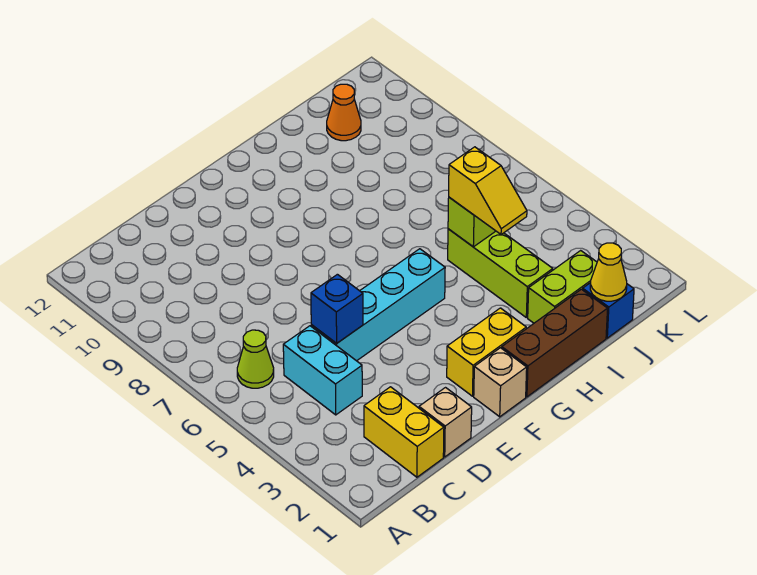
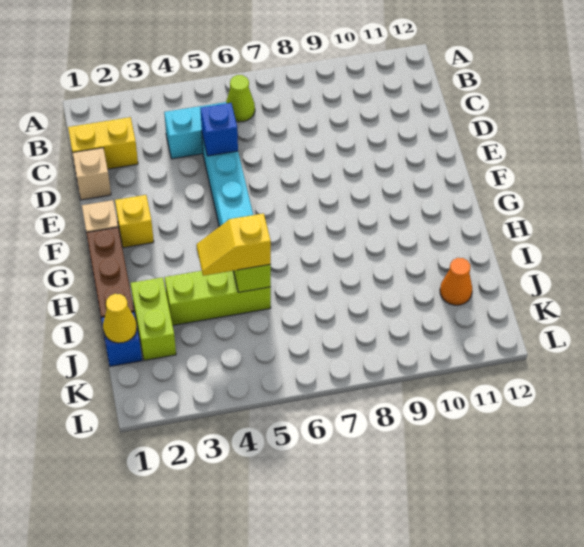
yellow brick F2:G2 level 1 -> yellow brick F2 level 1

